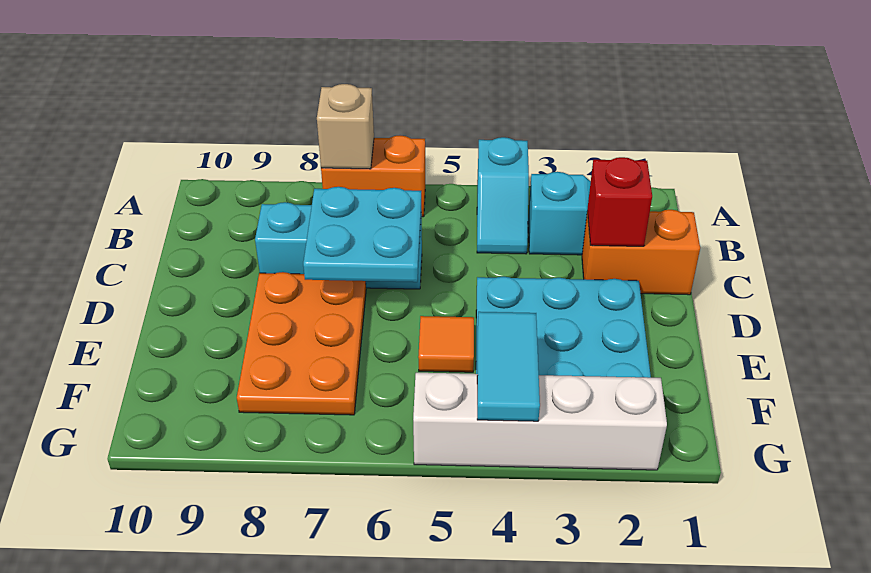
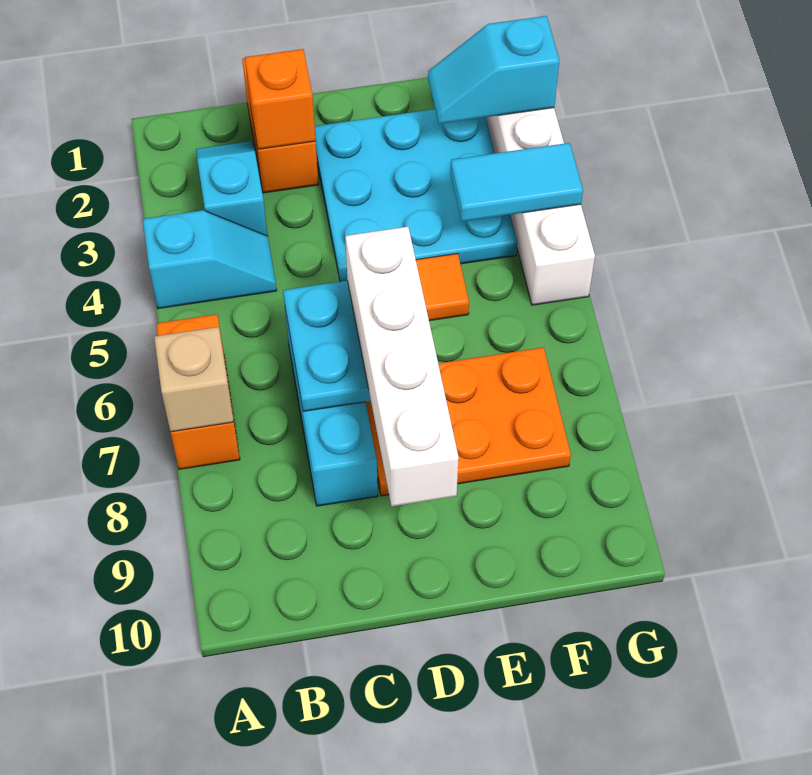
red brick C2 level 2 -> orange brick C2 level 2
none -> white brick D6:D9 level 3
none -> cyan slope F2:G2 level 2 top G

